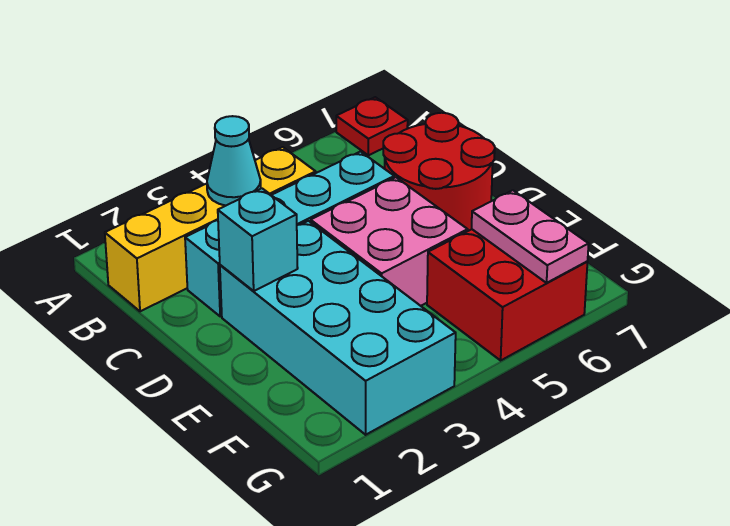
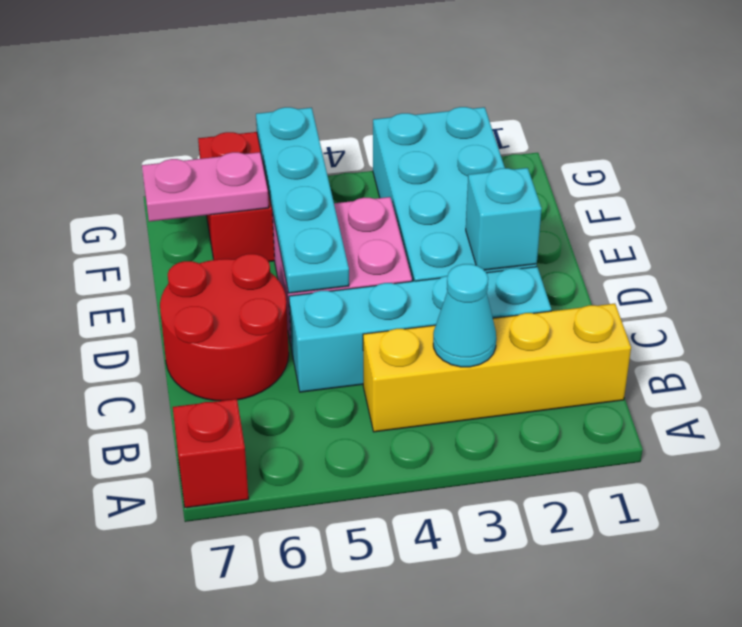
red plate A7 level 1 -> red brick A7 level 1
none -> cyan plate D5:G5 level 2
pink plate F6:G6 level 2 -> pink plate F6:F7 level 2

